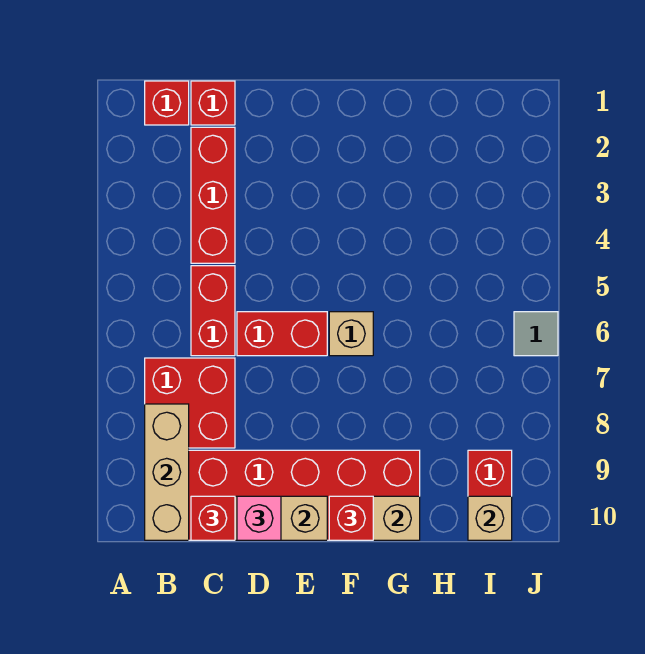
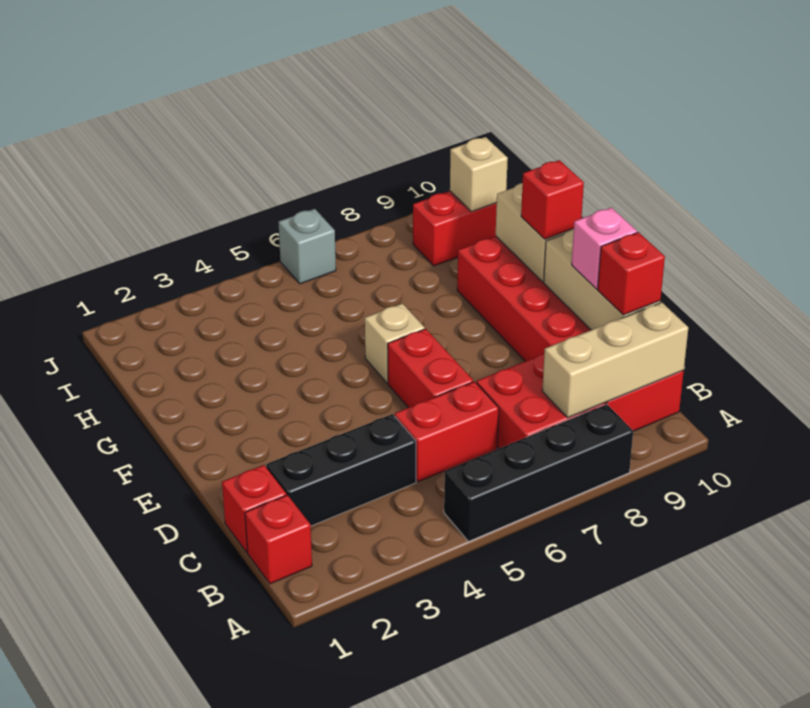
none -> black brick A5:A8 level 1
red brick C2:C4 level 1 -> black brick C2:C4 level 1
grey tile J6 level 1 -> grey brick J6 level 1

